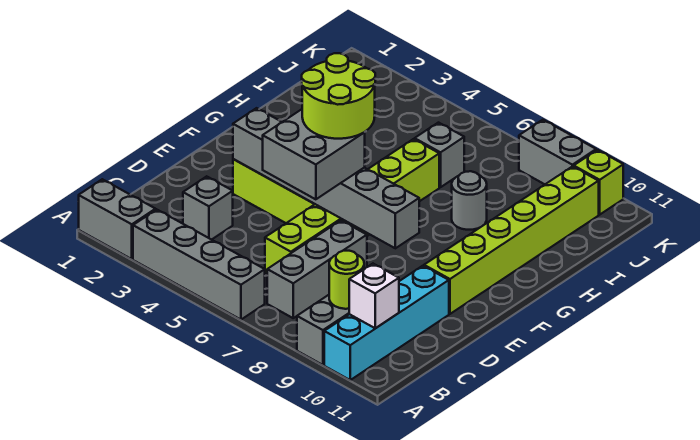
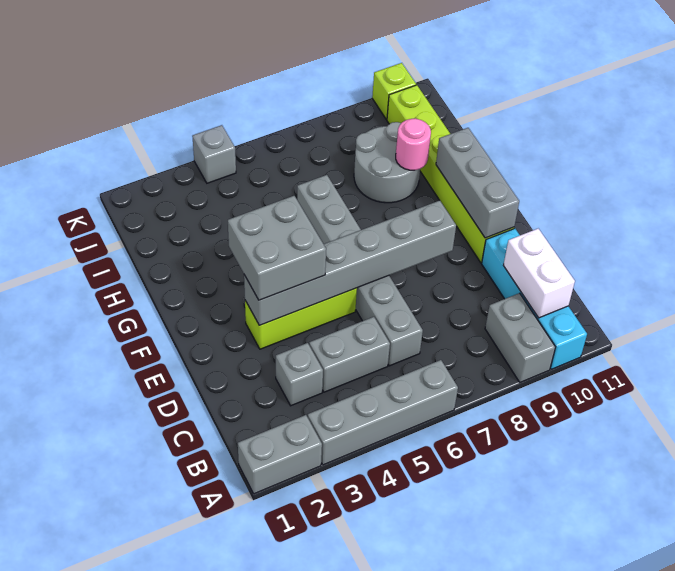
grey brick B7:D7 level 1 -> grey brick E10:G10 level 2
lime round brick B9 level 2 -> none
white brick B10 level 2 -> white brick B10:C10 level 2
lime brick C6:H6 level 1 -> grey brick C6:H6 level 1
grey brick D5:E6 level 3 -> grey brick E3:F4 level 3
lime round brick E5:F6 level 4 -> none
grey round brick H8 level 1 -> grey round brick H8:I9 level 1
none -> pink round brick H9 level 2
grey brick I6 level 1 -> grey brick K4 level 1
grey brick K8:K9 level 1 -> grey brick C4:C5 level 1

